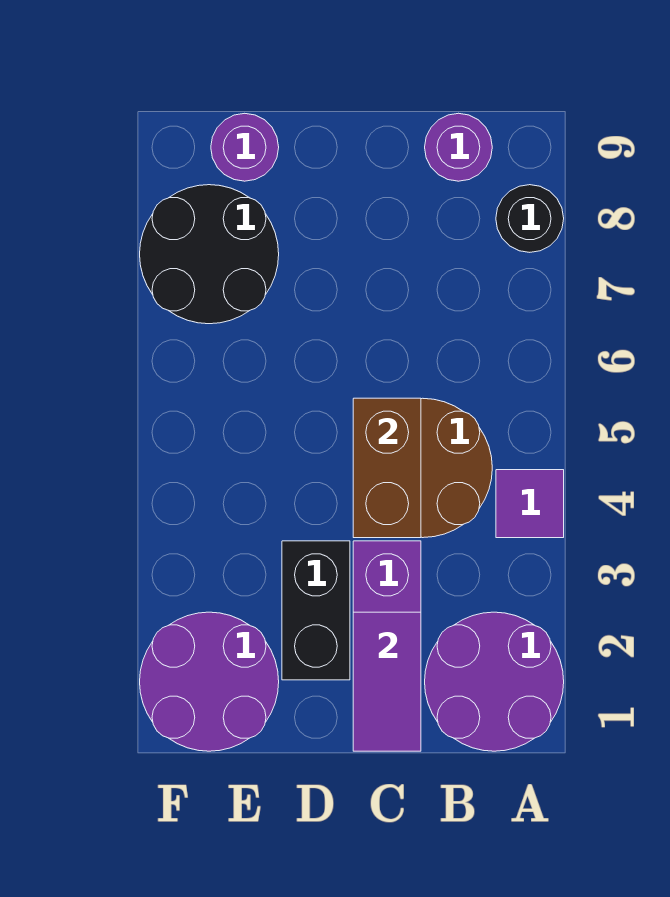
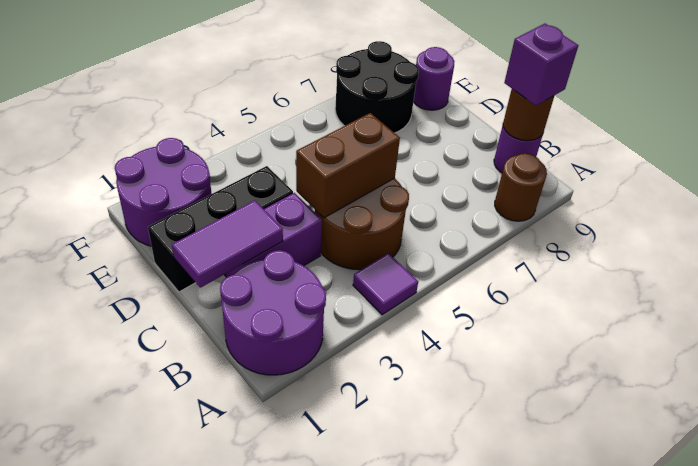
black round brick A8 level 1 -> brown round brick A8 level 1
none -> brown round brick B9 level 2
none -> purple brick B9 level 3
black brick D2:D3 level 1 -> black brick D1:D3 level 1

